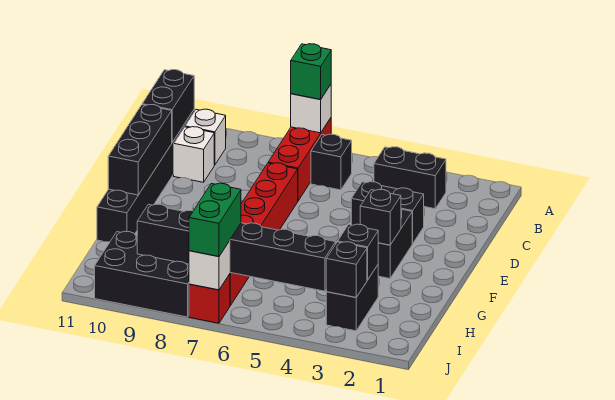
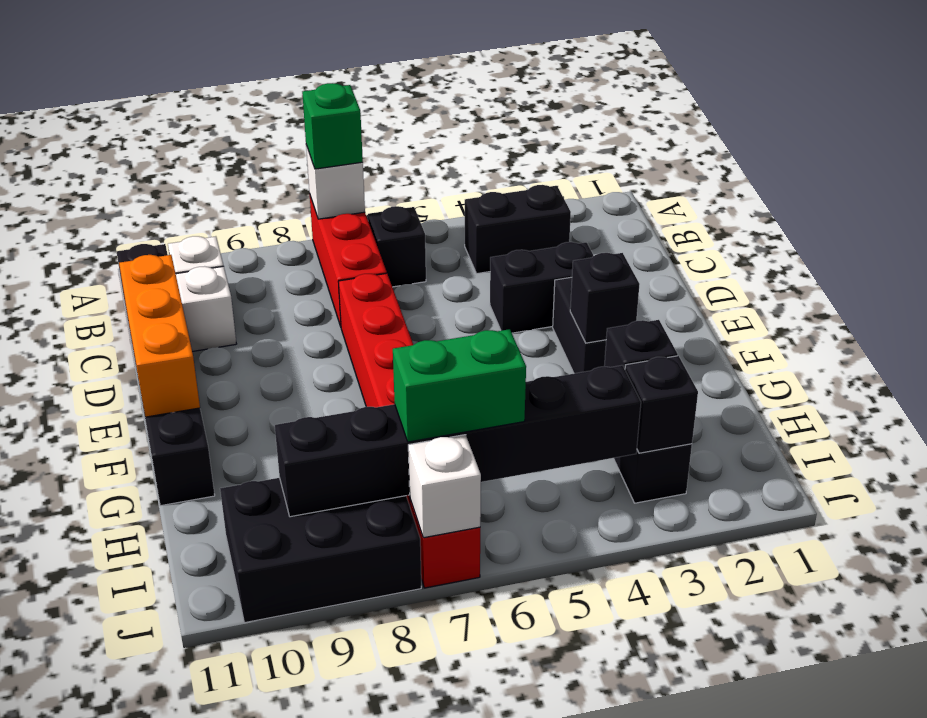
black brick B11:C11 level 2 -> none
black brick D11:F11 level 2 -> orange brick D11:F11 level 2
green brick I7:J7 level 3 -> green brick I6:I7 level 3

